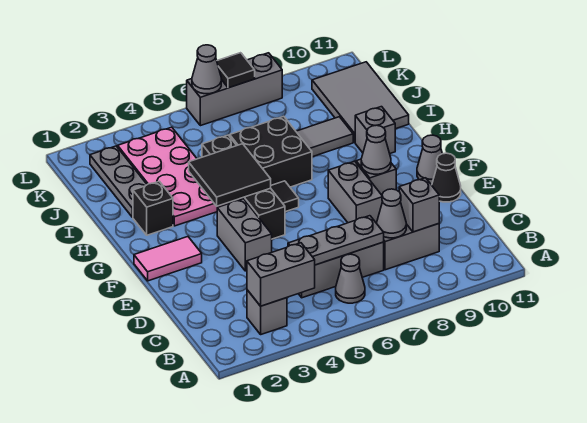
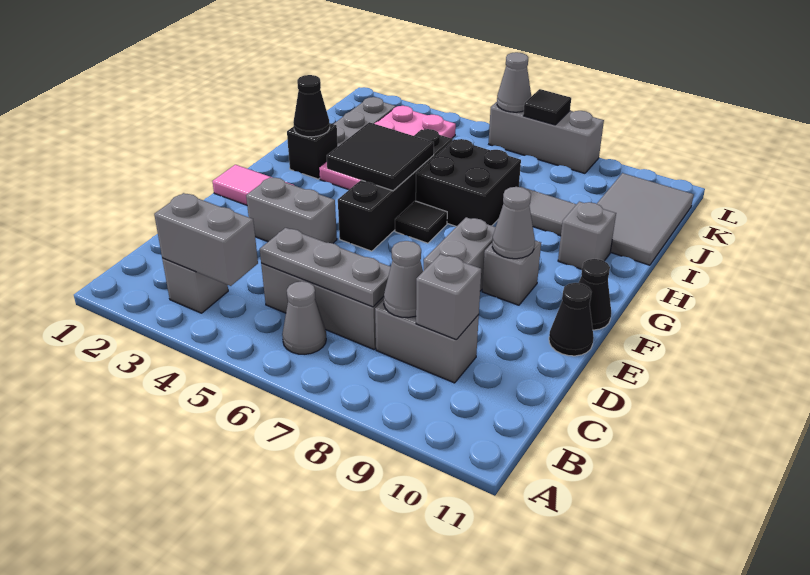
grey brick E4:F4 level 1 -> grey brick E3:E4 level 1
grey cone F11 level 1 -> black cone F11 level 1
none -> black cone H2 level 2

